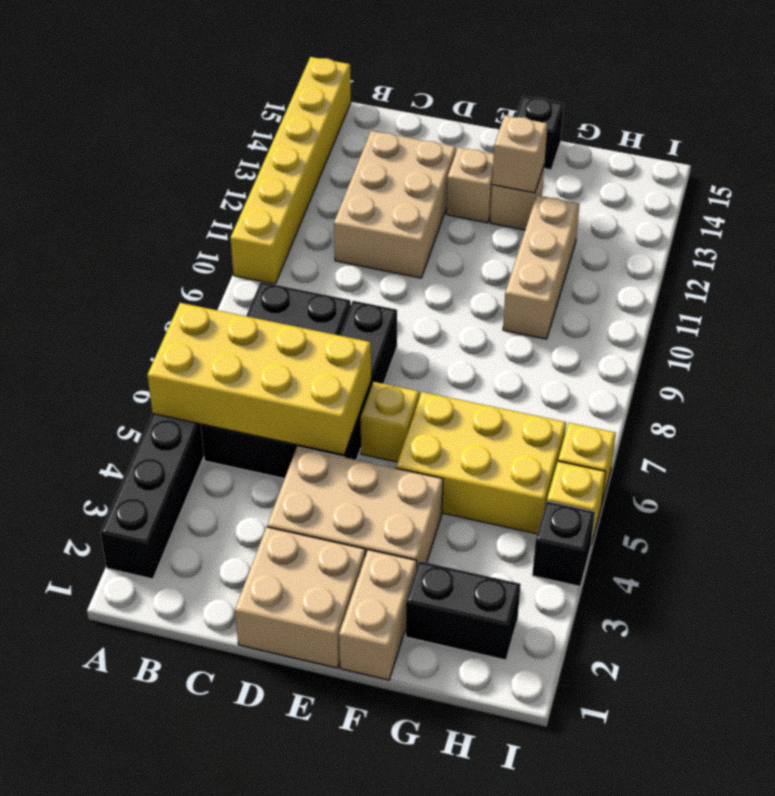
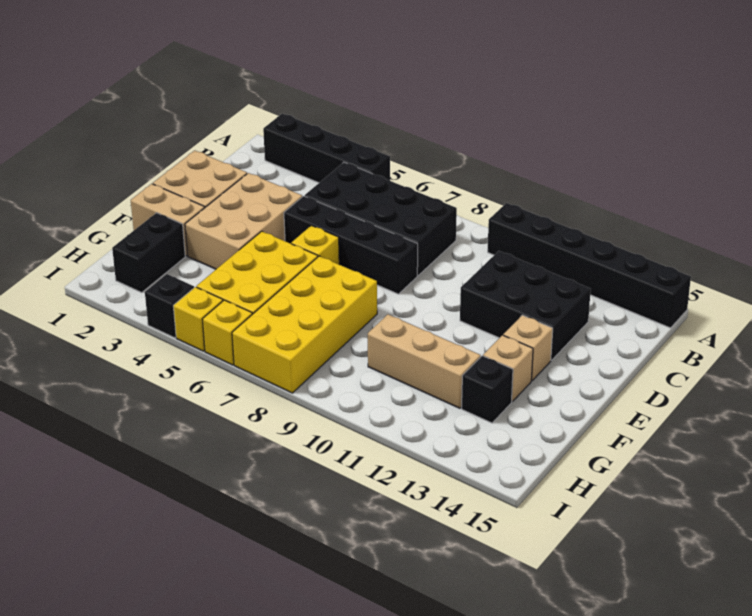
yellow brick A5:D6 level 2 -> yellow brick F7:I8 level 1
yellow brick A10:A15 level 1 -> black brick A10:A15 level 1
tan brick C11:D13 level 1 -> black brick C11:D13 level 1
tan brick F13 level 2 -> none
black brick F15 level 1 -> black brick G13 level 1

